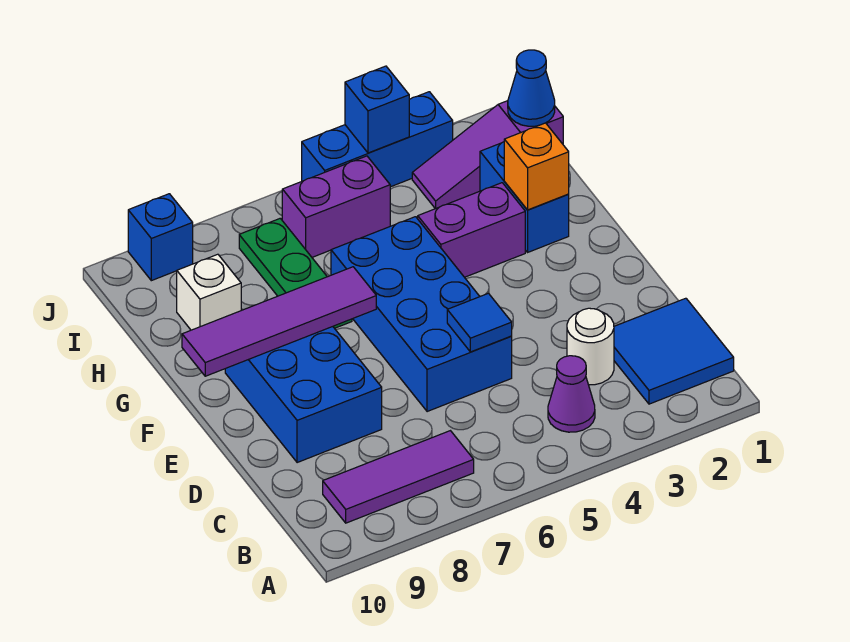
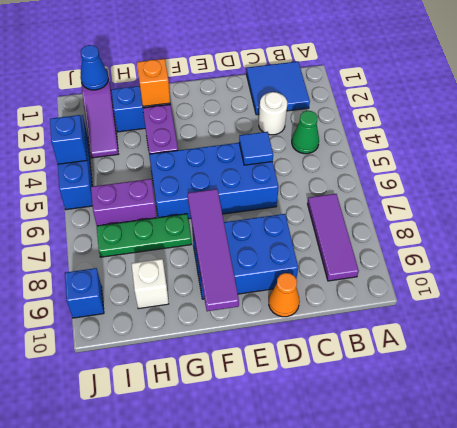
purple cone B4 level 1 -> green cone B4 level 1
none -> orange cone D10 level 1
purple brick I5:I6 level 1 -> purple brick H6:I6 level 1

